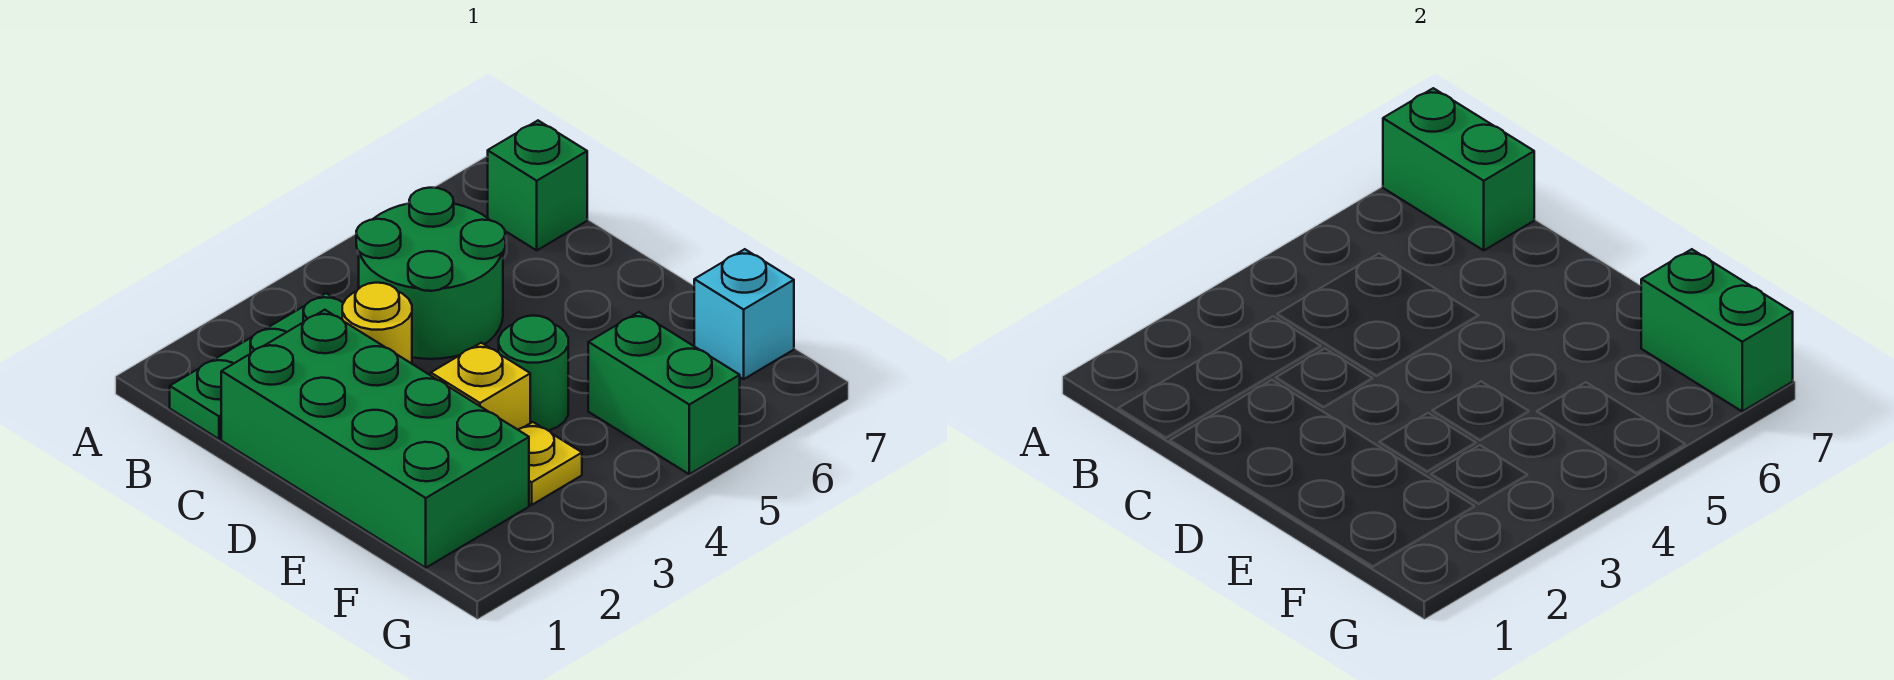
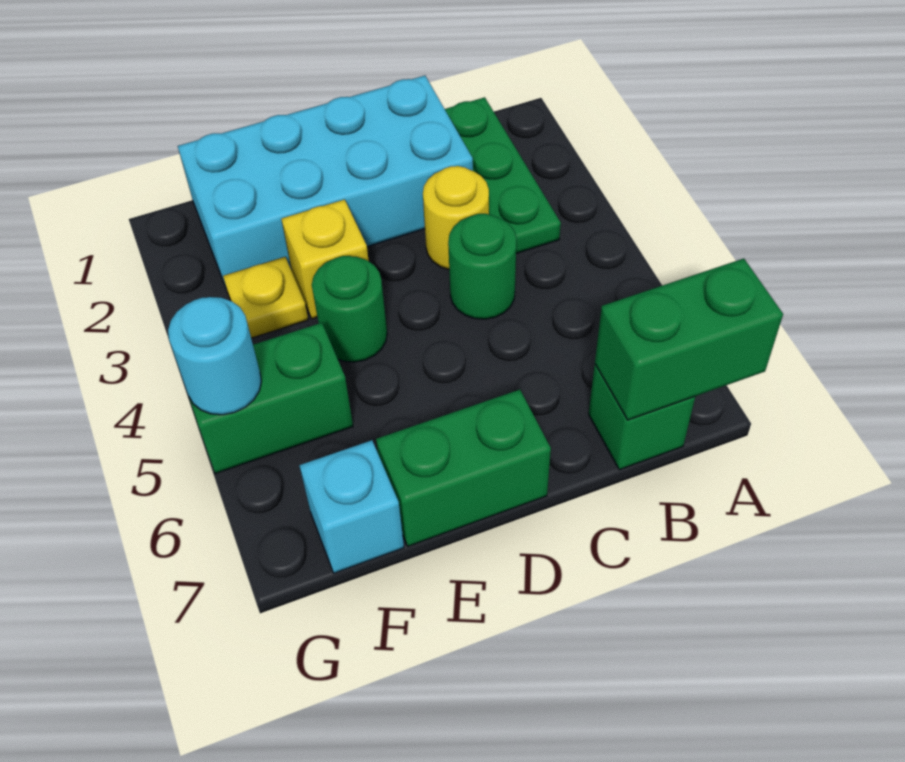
green round brick B4:C5 level 1 -> green round brick C4 level 1
green brick C1:F2 level 1 -> cyan brick C1:F2 level 1
green brick F7:G7 level 2 -> green brick D7:E7 level 1
none -> cyan round brick G5 level 2

